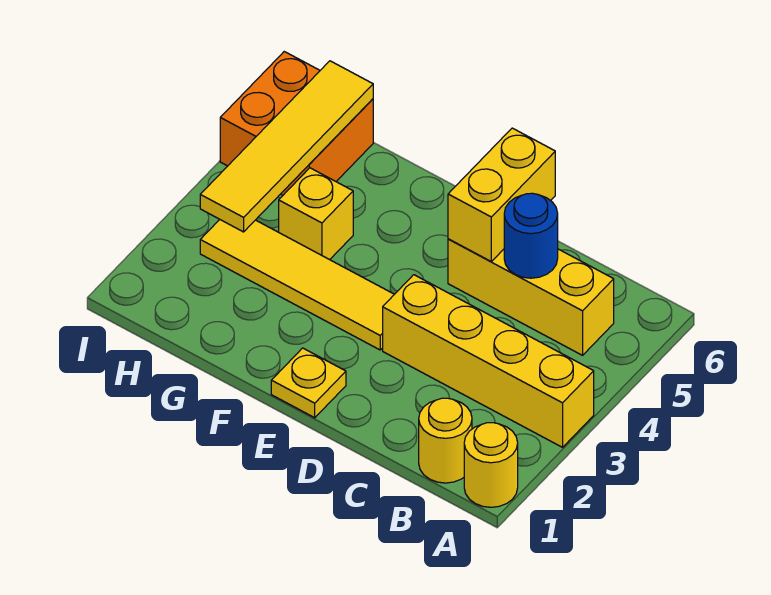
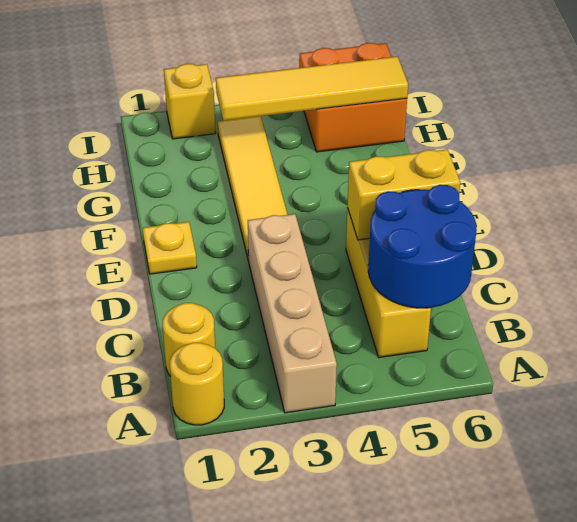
yellow brick A3:D3 level 1 -> tan brick A3:D3 level 1
blue round brick C5 level 2 -> blue round brick B5:C6 level 2
yellow brick G4 level 1 -> yellow brick I2 level 1

